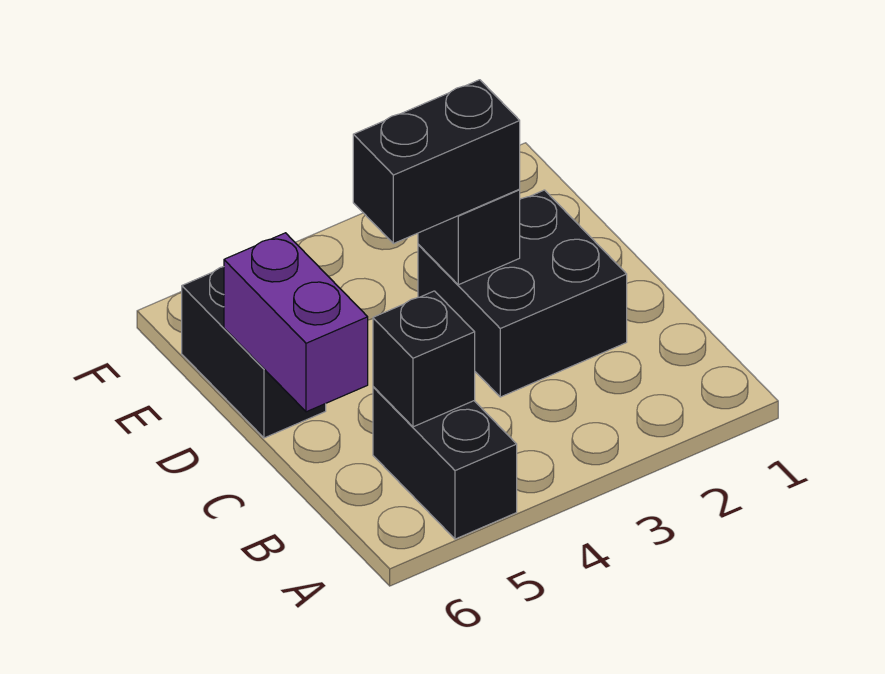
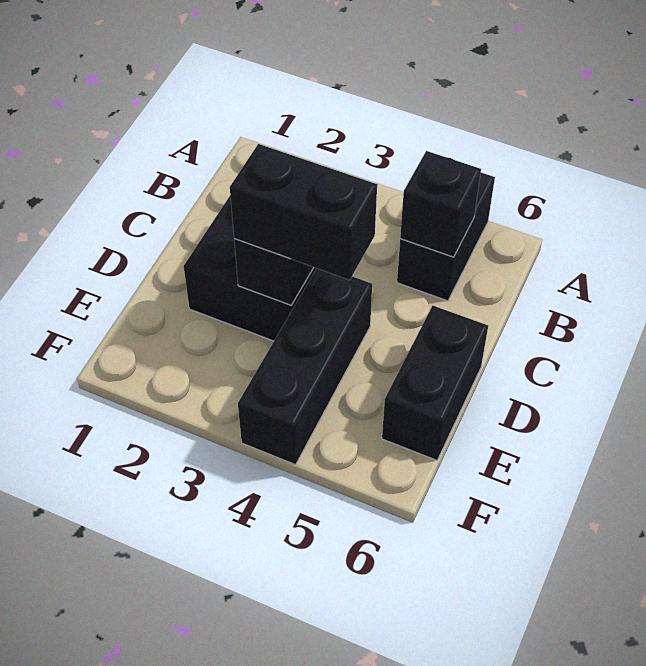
purple brick C6:D6 level 2 -> none
none -> black brick D4:F4 level 1

